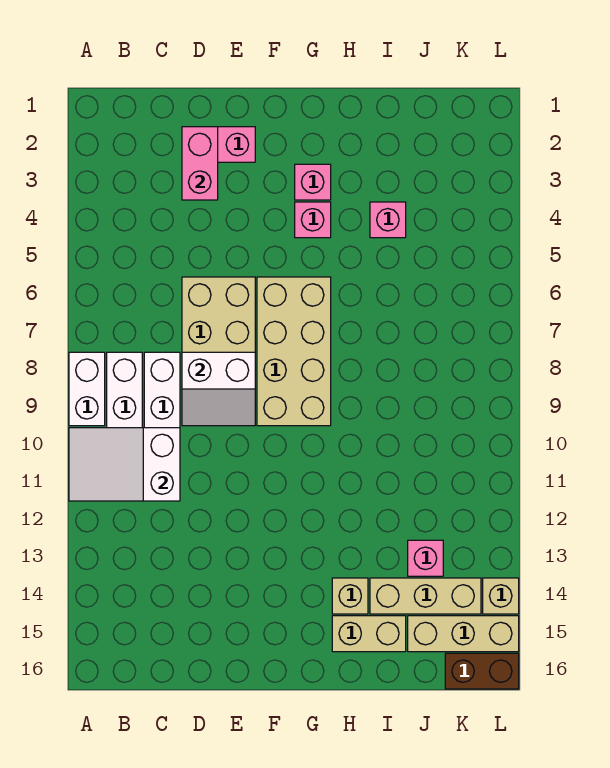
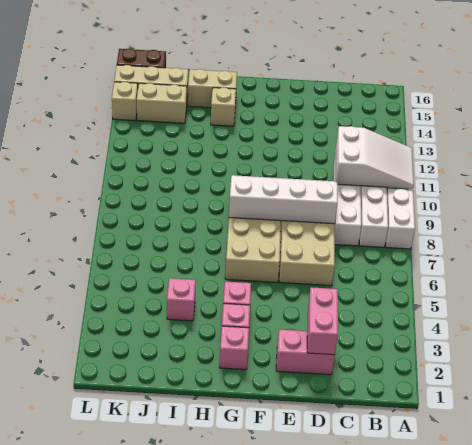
white slope D8:E9 level 2 top 8 -> white slope D8:G9 level 2 top 8
tan brick I14:K14 level 1 -> tan brick J14:K14 level 1
pink brick J13 level 1 -> pink brick G2 level 1

